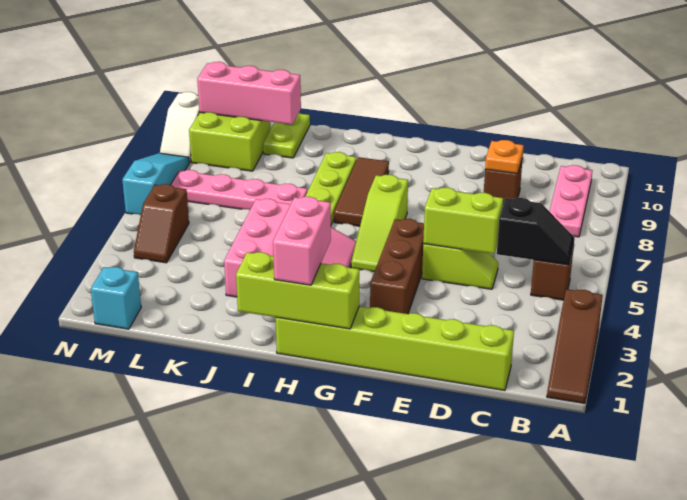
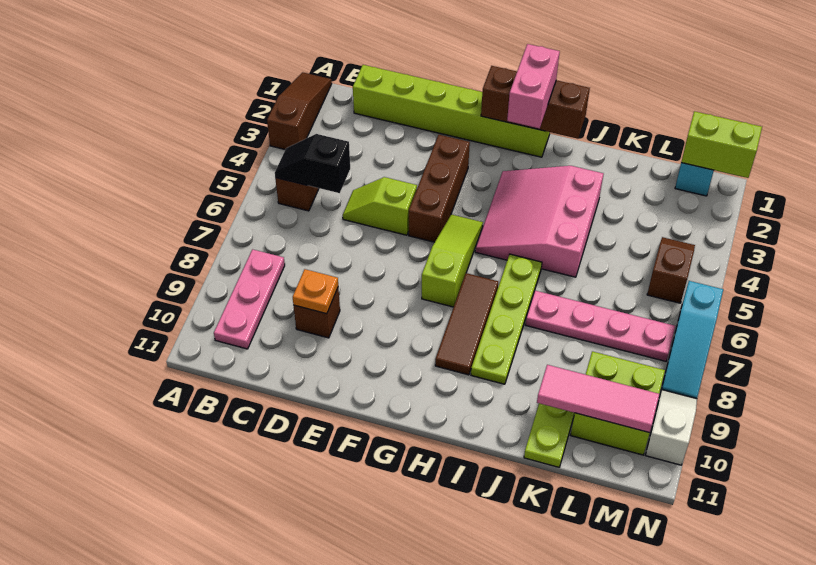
lime brick D5:E5 level 2 -> lime brick M1:N1 level 2
lime brick G1:I1 level 2 -> brown brick G1:I1 level 2
pink brick K10:M10 level 2 -> pink tile K10:M10 level 2

